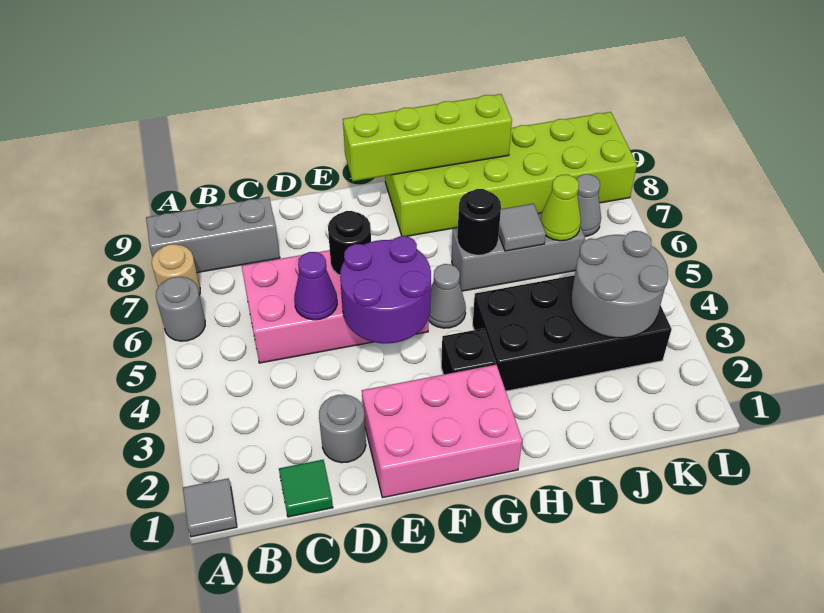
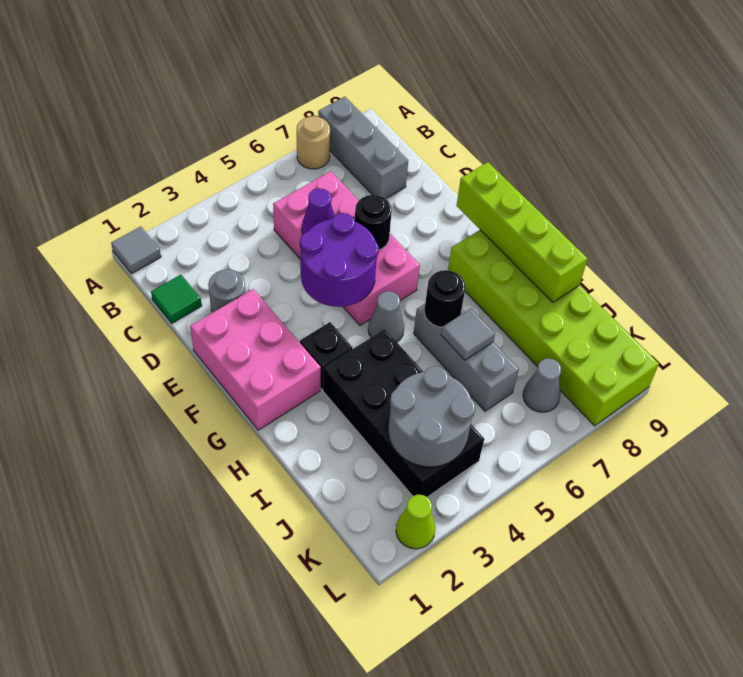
grey round brick A6 level 1 -> none
lime cone J6 level 2 -> lime cone L2 level 1

